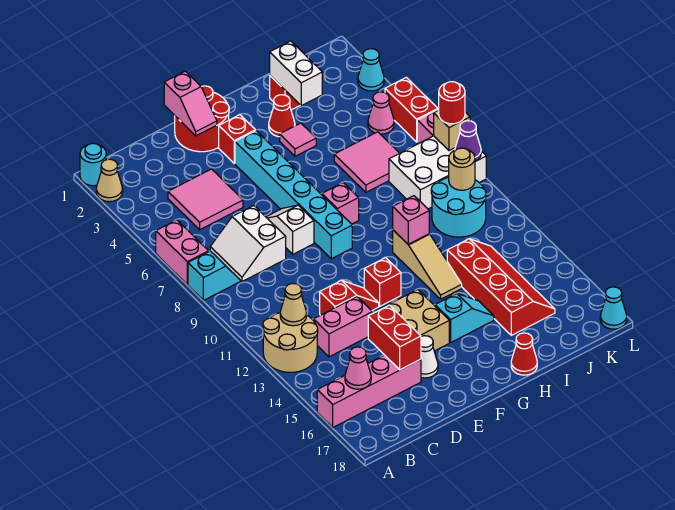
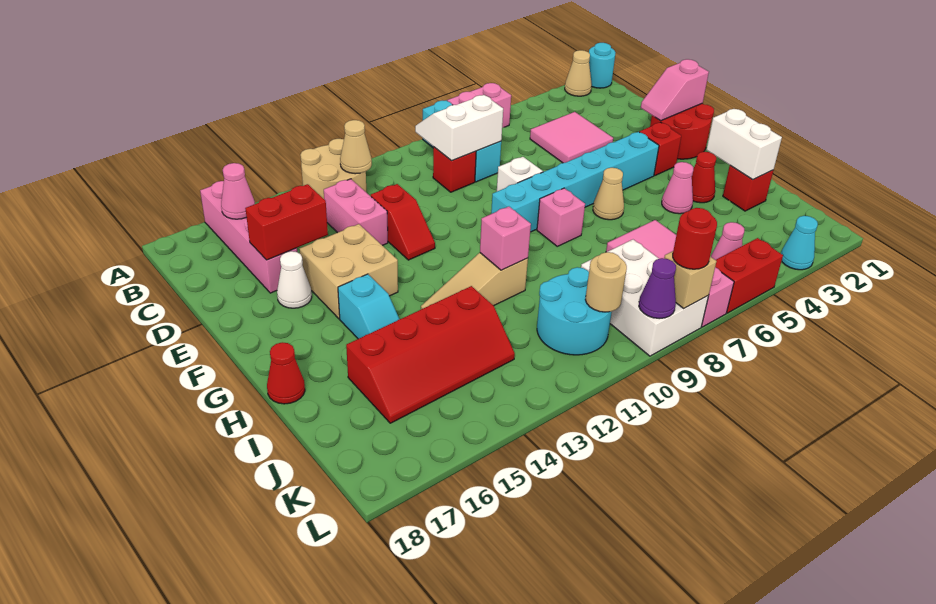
red brick F12 level 1 -> red brick C9 level 1
none -> tan cone G6 level 1
pink tile H4 level 1 -> pink cone H4 level 1
white brick I2:I3 level 2 -> white brick H2:I2 level 2
cyan cone L18 level 1 -> none

